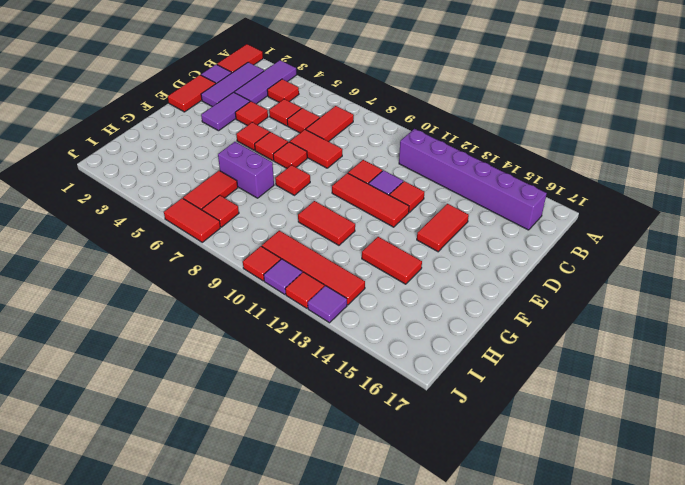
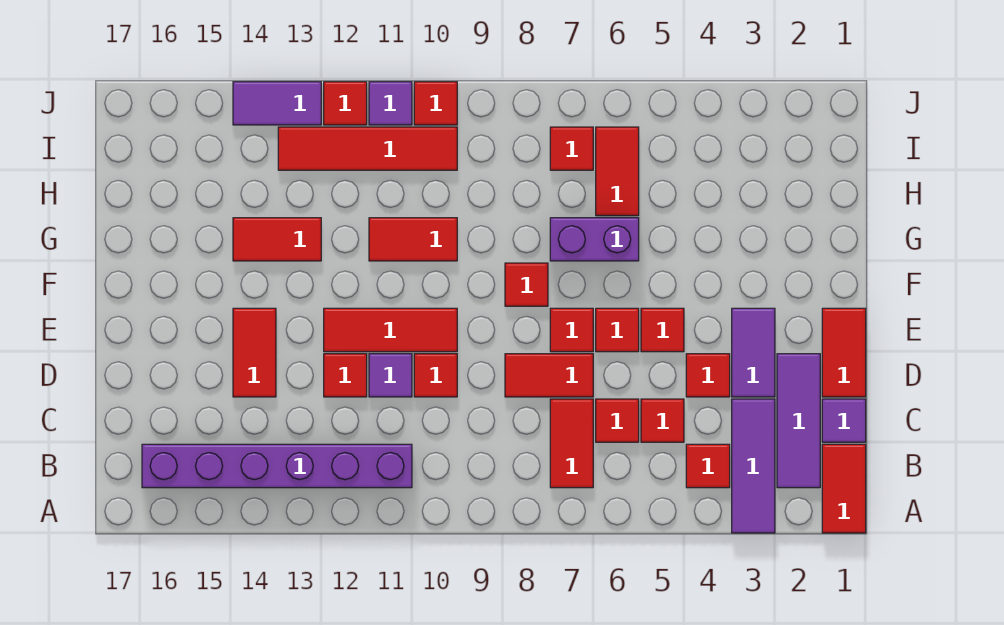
red tile J6:J7 level 1 -> none
purple tile J13 level 1 -> purple tile J13:J14 level 1

